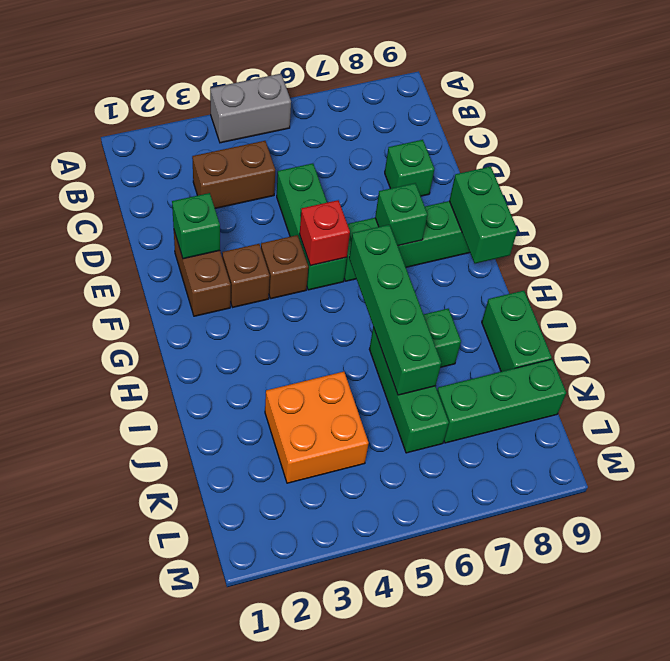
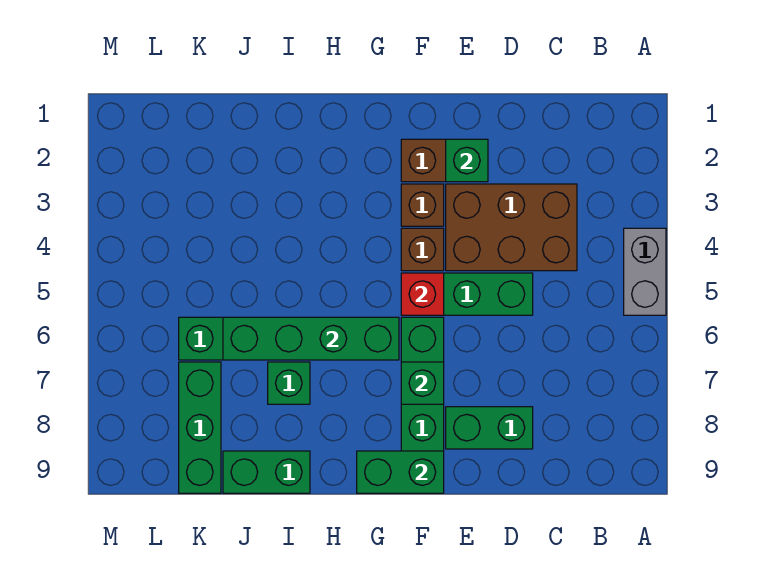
brown brick C3:C4 level 1 -> brown brick C3:E4 level 1
green brick D8 level 1 -> green brick D8:E8 level 1
orange brick J3:K4 level 1 -> none

